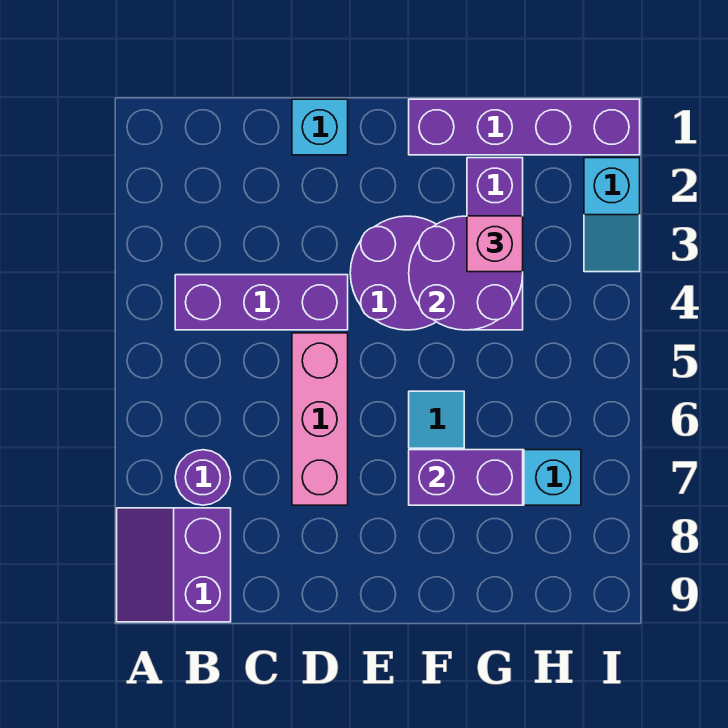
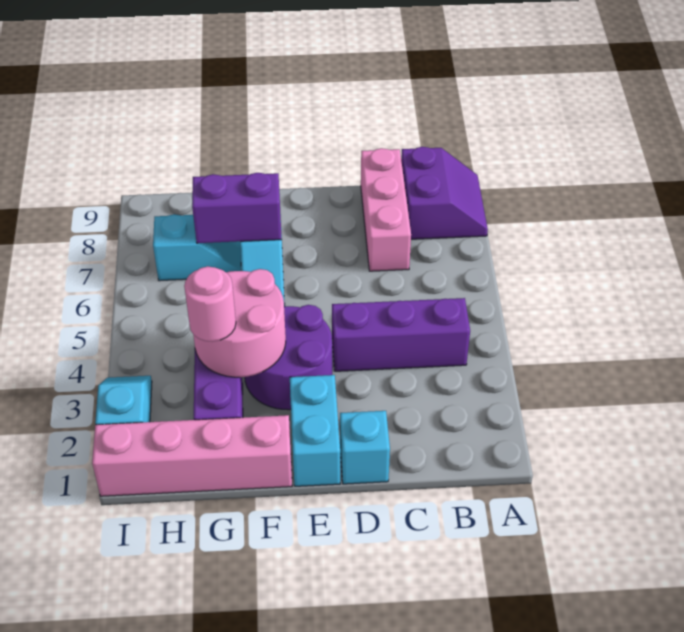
purple round brick B7 level 1 -> none
pink brick D5:D7 level 1 -> pink brick C7:C9 level 1
none -> cyan brick E1:E2 level 1
purple brick F1:I1 level 1 -> pink brick F1:I1 level 1
purple round brick F3:G4 level 2 -> pink round brick F3:G4 level 2
pink brick G3 level 3 -> pink round brick G3 level 3

